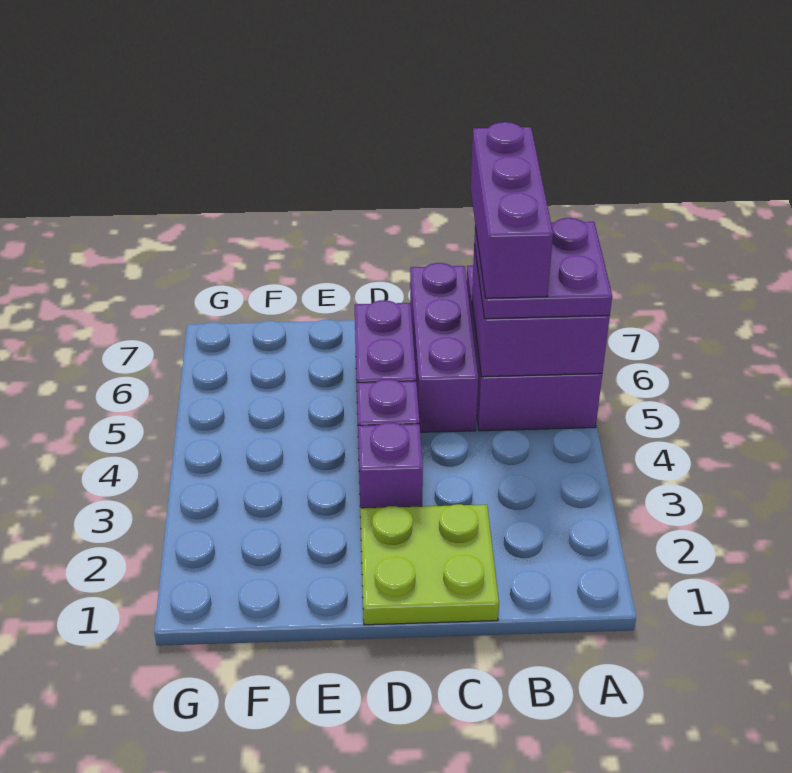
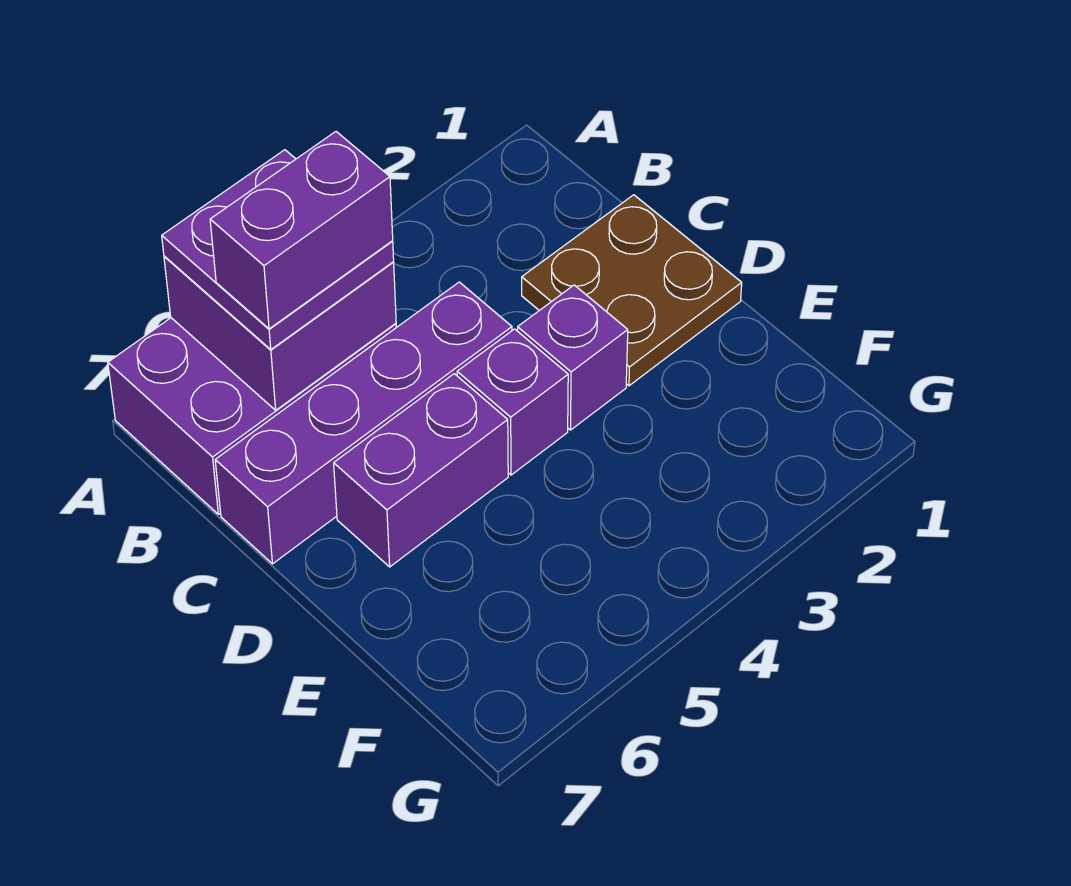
purple brick B5:B7 level 4 -> purple brick B5:B6 level 4
lime plate C1:D2 level 1 -> brown plate C1:D2 level 1
purple brick C5:C7 level 1 -> purple brick C4:C7 level 1

